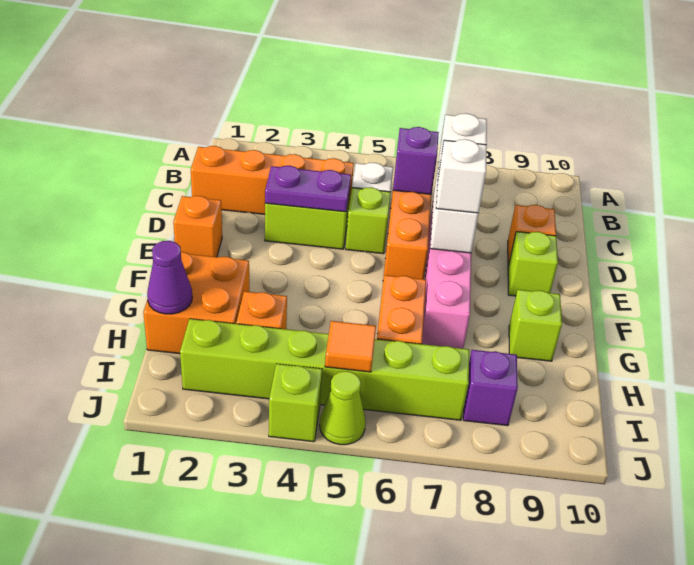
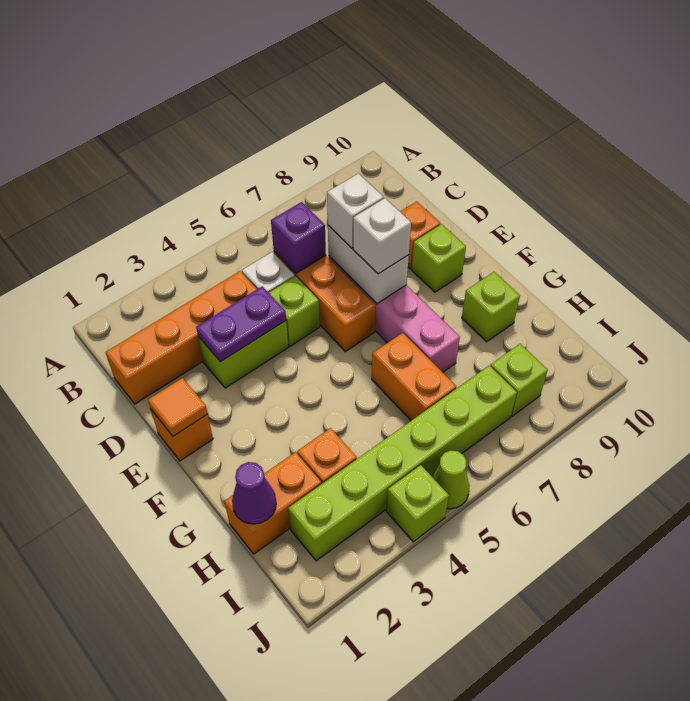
orange brick G1:H2 level 1 -> orange brick H1:H2 level 1
orange tile I5 level 2 -> orange tile E1 level 2
purple brick I8 level 1 -> lime brick I8 level 1

